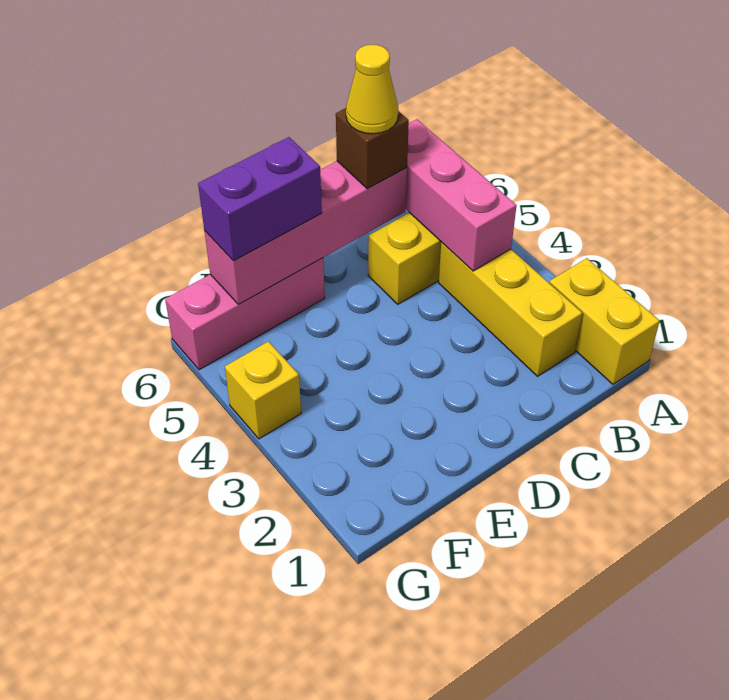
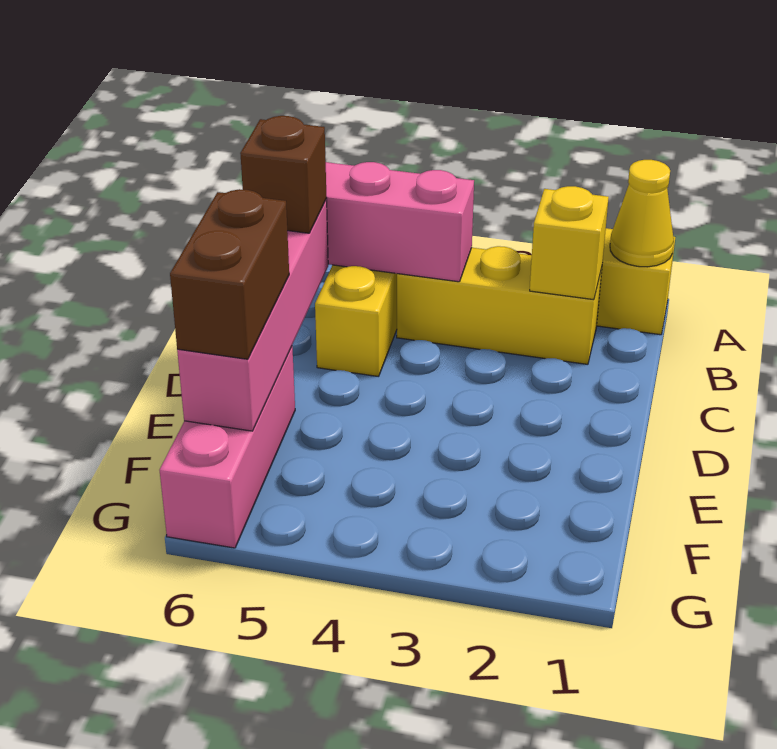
yellow cone C6 level 4 -> yellow cone A1 level 2
purple brick E6:F6 level 3 -> brown brick E6:F6 level 3
yellow brick G4 level 1 -> yellow brick B2 level 2

